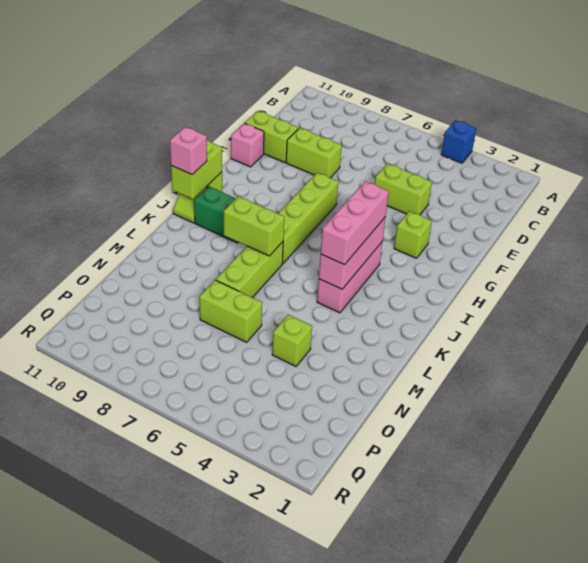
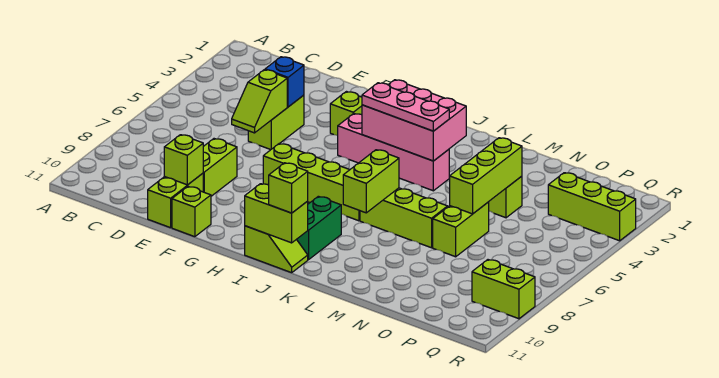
blue brick A4 level 1 -> blue brick E4 level 2
none -> lime slope E5:E6 level 2 top 5
none -> lime brick E10 level 2
pink brick F11 level 1 -> lime brick F11 level 1
pink brick I4:K4 level 1 -> pink brick H4:K4 level 1
pink brick I4:K4 level 2 -> pink brick I3:K4 level 2
pink brick I4:K4 level 3 -> pink plate I4:K4 level 3
pink brick J11 level 3 -> lime brick J11 level 3
none -> lime brick N4:N6 level 2
none -> lime brick P3:R3 level 1
none -> lime brick Q9:R9 level 1

